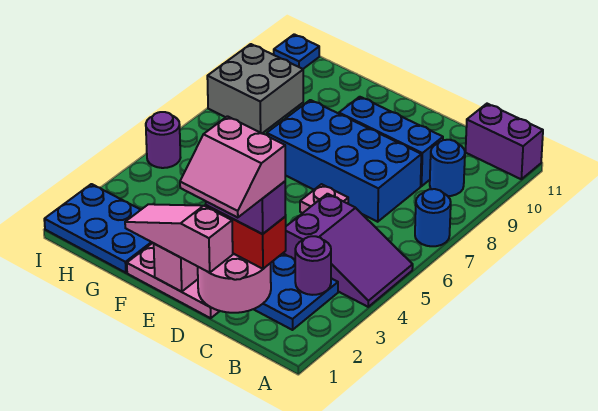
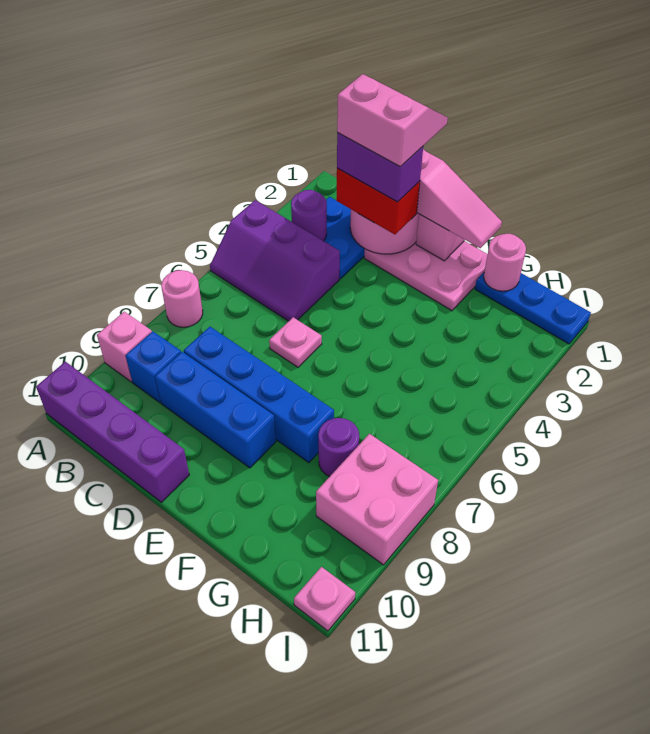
purple slope A4:C5 level 1 top C -> purple slope A4:C5 level 1 top 4
blue round brick A7 level 1 -> pink round brick A7 level 1
none -> pink brick A9 level 1
purple brick A11:B11 level 1 -> purple brick A11:D11 level 1
blue round brick B9 level 1 -> blue brick B9 level 1
blue brick C7:F8 level 1 -> blue brick C8:F8 level 1
blue plate G1:I2 level 1 -> blue plate G1:I1 level 1
none -> pink round brick G1 level 2
grey brick H8:I9 level 1 -> pink brick H8:I9 level 1
purple round brick I5 level 1 -> purple round brick G8 level 1
blue plate I11 level 1 -> pink plate I11 level 1

